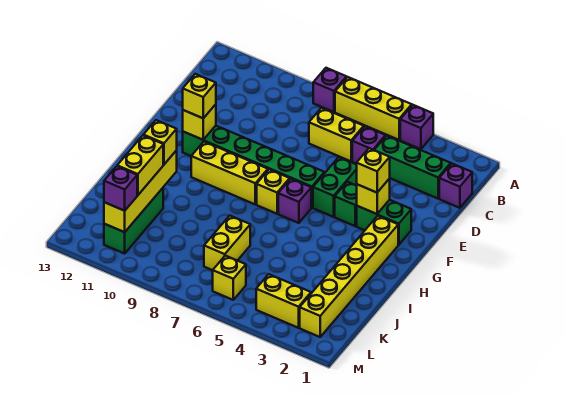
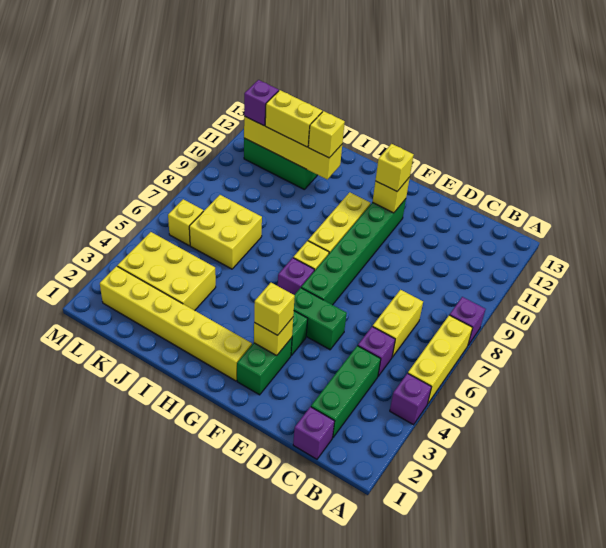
yellow brick J7:K7 level 1 -> yellow brick J6:K7 level 1
yellow brick L3:L4 level 1 -> yellow brick J3:L4 level 1

